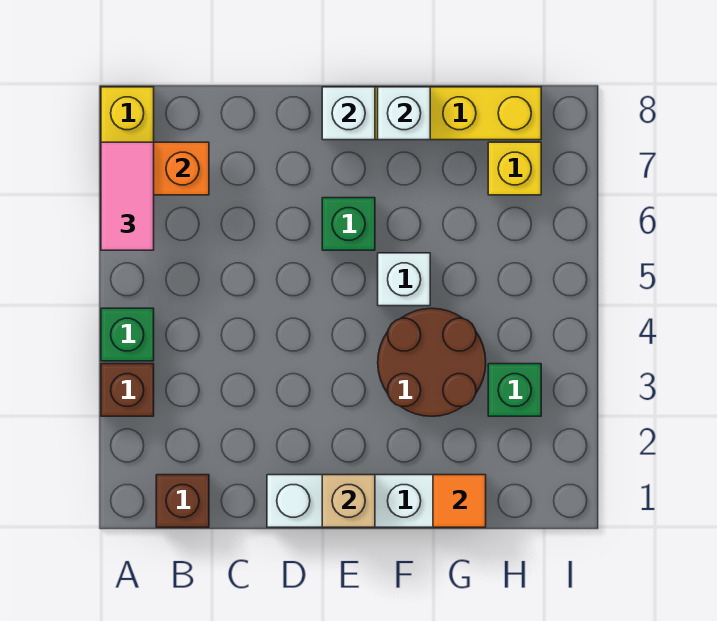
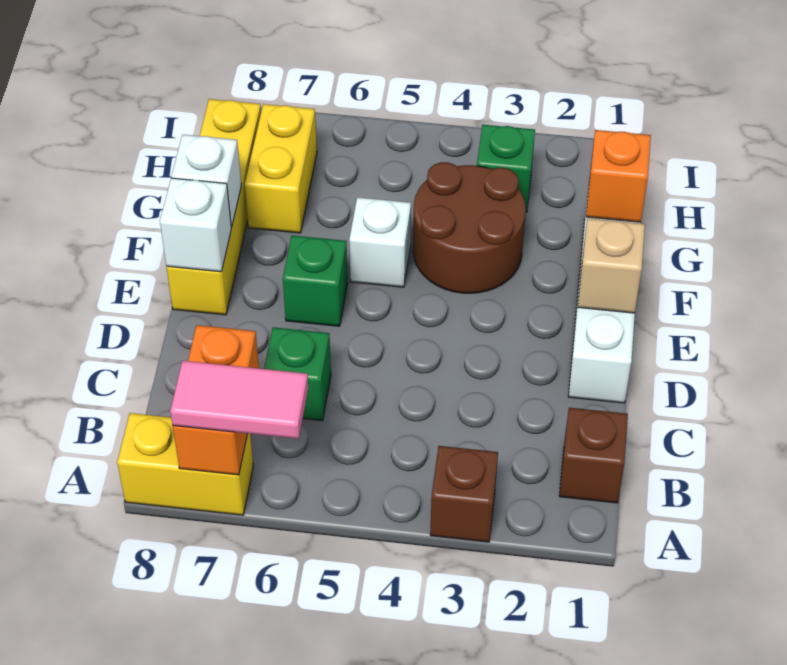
green brick A4 level 1 -> green brick C6 level 1
orange tile G1 level 2 -> orange brick G1 level 2
yellow brick H7 level 1 -> yellow brick G7:H7 level 1

